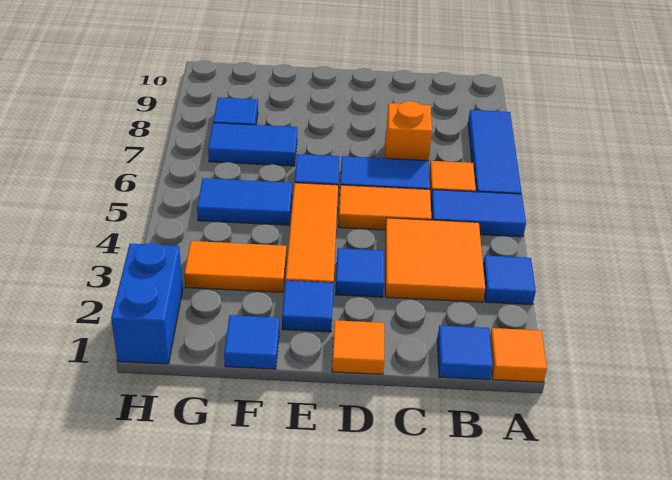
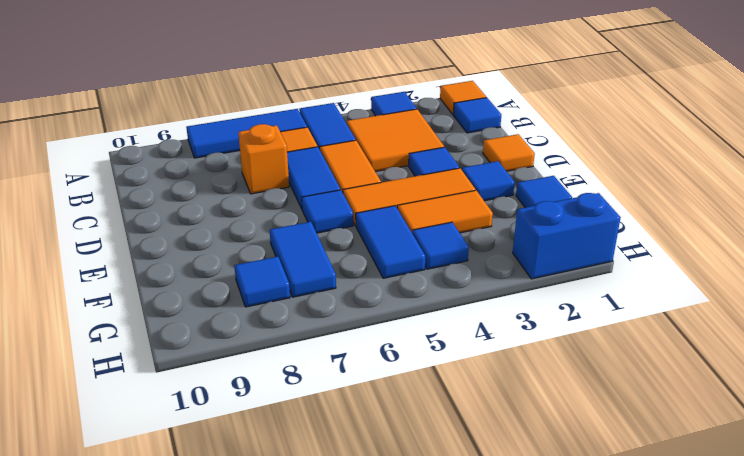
orange tile F3:G3 level 1 -> orange tile F3:F4 level 1
none -> blue tile G4 level 1

